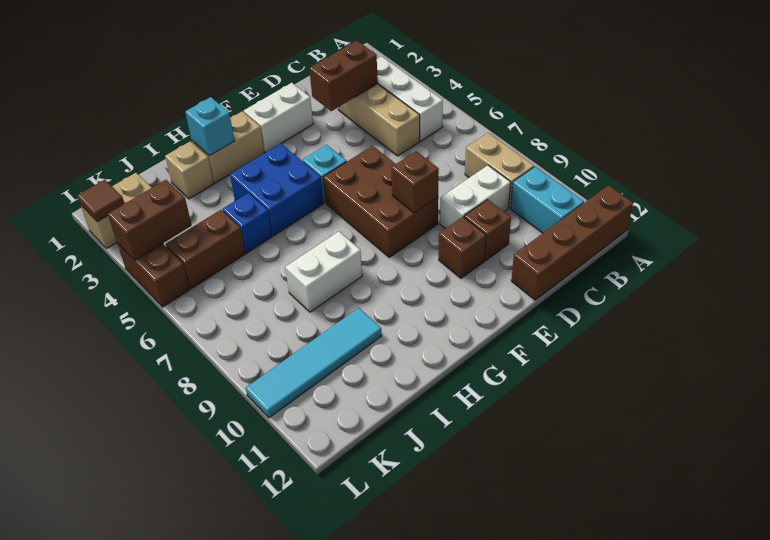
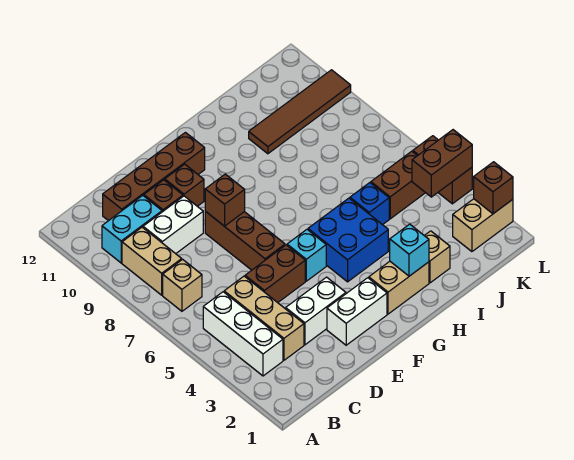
brown brick A12:D12 level 1 -> brown brick C11:F11 level 1
none -> tan brick B7 level 1
cyan brick B10:B11 level 1 -> cyan brick B10:C10 level 1
brown brick C3:D3 level 2 -> brown brick D5:E5 level 1
brown brick E6:F8 level 1 -> brown brick E6:E8 level 1
white brick H8:I8 level 1 -> white brick D3:E3 level 1
cyan tile I10:L10 level 1 -> brown tile I10:L10 level 1
brown tile L2 level 2 -> brown brick L2 level 2

